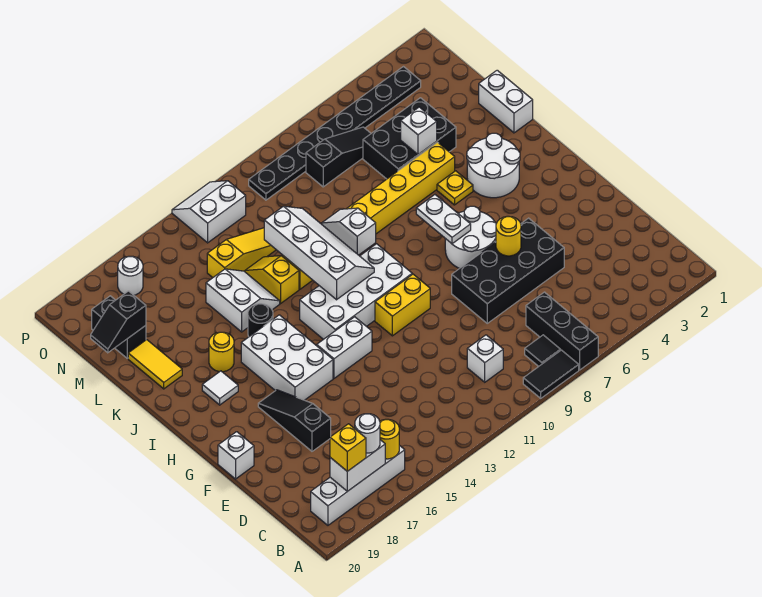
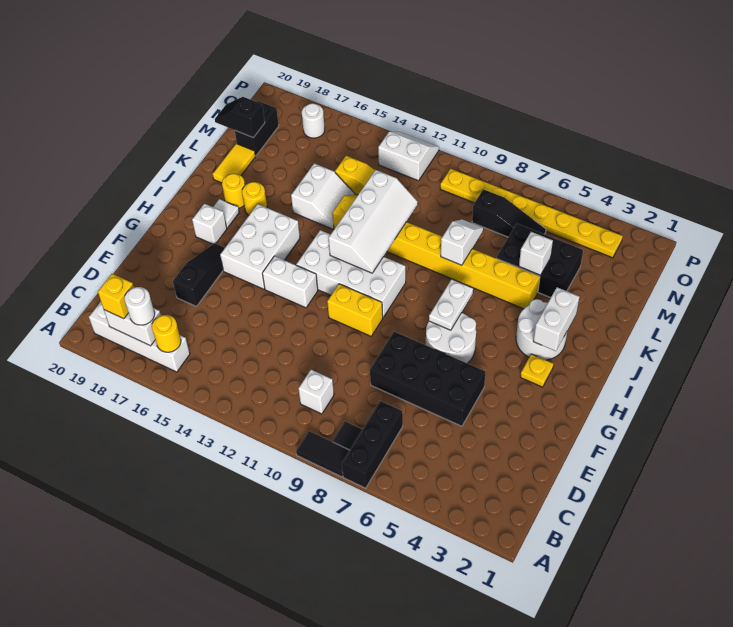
yellow round brick F6 level 2 -> yellow round brick J18 level 1
white brick F20 level 1 -> white brick H18 level 1
yellow plate J5 level 1 -> yellow plate H3 level 1
white slope J10:K10 level 2 top J -> white slope K8:L8 level 2 top K
black round brick J15 level 1 -> none
white brick K1:L1 level 1 -> white brick I3:J3 level 2
black plate O3:O10 level 1 -> yellow plate O3:O10 level 1

